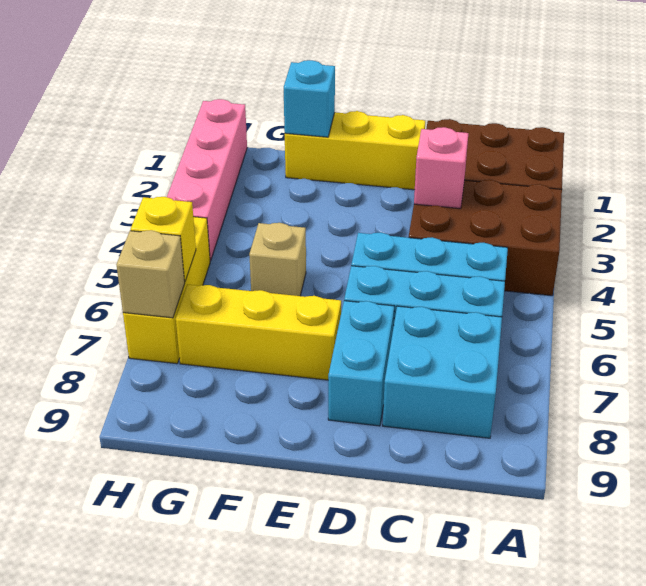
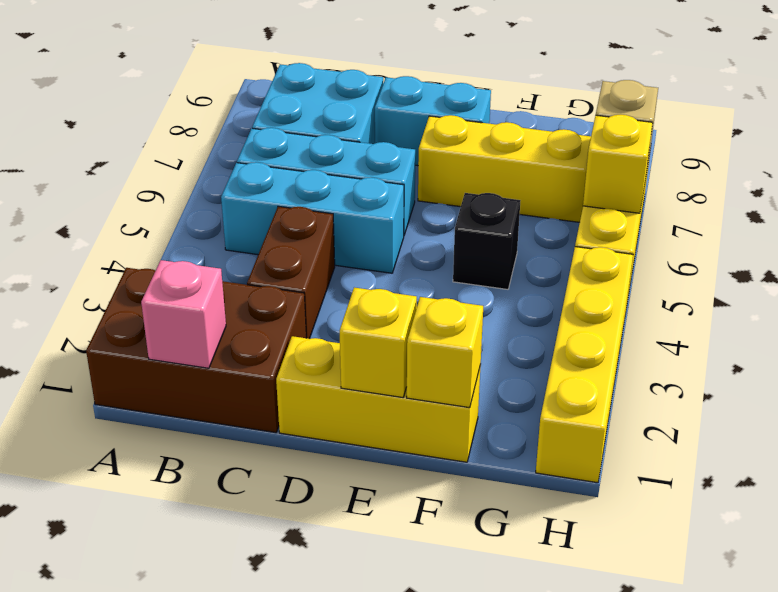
brown brick A3:C4 level 1 -> brown brick C3:C4 level 1
pink brick C3 level 2 -> pink brick B1 level 2
cyan brick D7:D8 level 1 -> cyan brick D8:E8 level 1
none -> yellow brick E1 level 2
cyan brick F1 level 2 -> yellow brick F1 level 2
tan brick F5 level 1 -> black brick F5 level 1
pink brick H1:H4 level 1 -> yellow brick H1:H4 level 1

